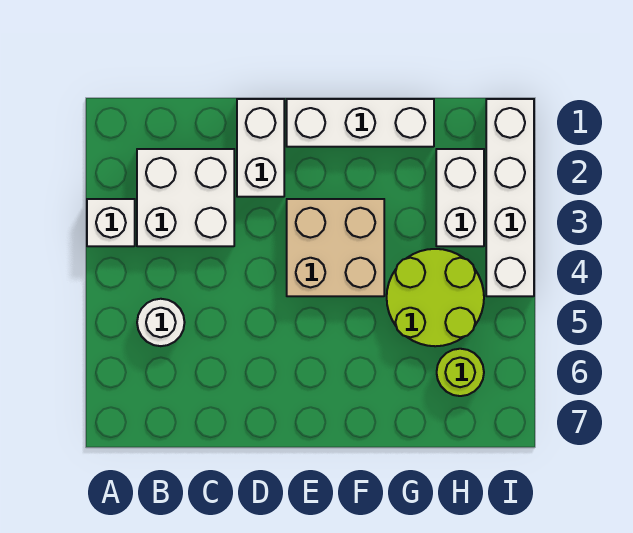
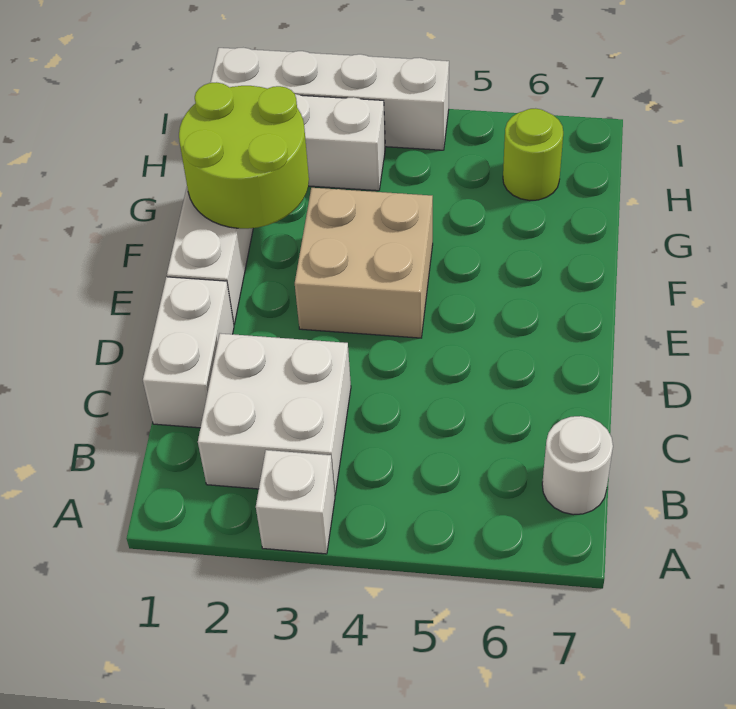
white round brick B5 level 1 -> white round brick B7 level 1
white brick D1:D2 level 1 -> white brick C1:D1 level 1
lime round brick G4:H5 level 1 -> lime round brick F1:G2 level 2

